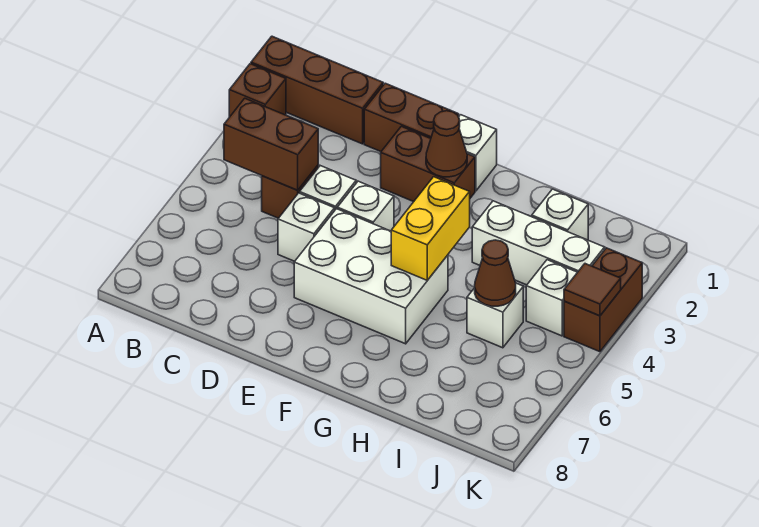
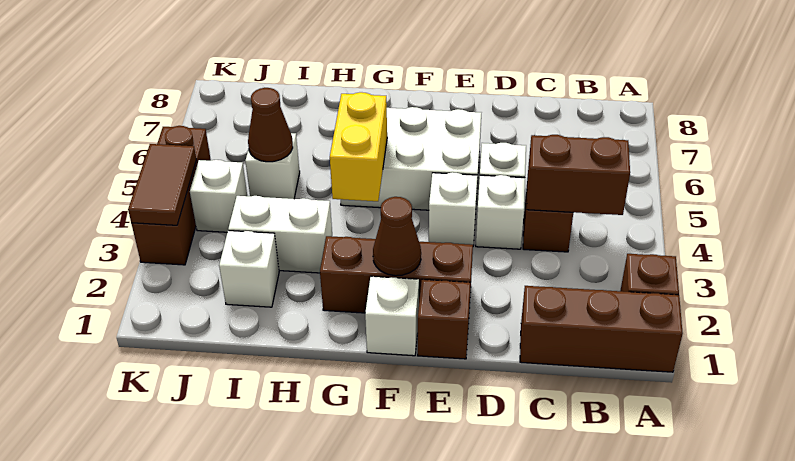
brown brick D1:E1 level 1 -> brown brick E1 level 1
brown brick E2:F2 level 1 -> brown brick E2:G2 level 1
white brick H3:J3 level 1 -> white brick H3:I3 level 1
brown brick K3:K4 level 1 -> brown brick K3:K5 level 1
brown tile K4 level 2 -> brown tile K3:K4 level 2

